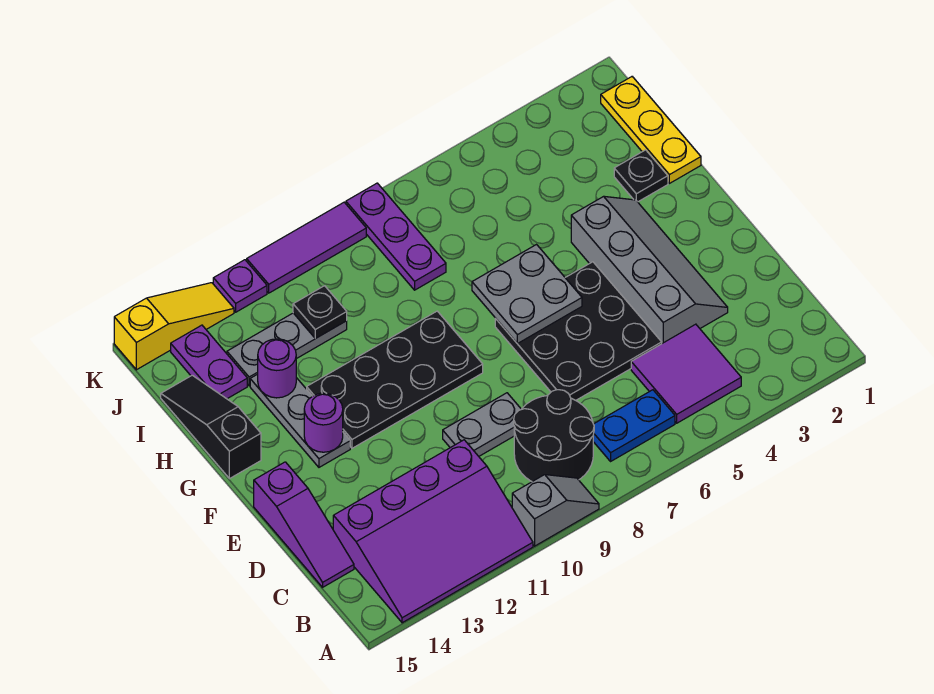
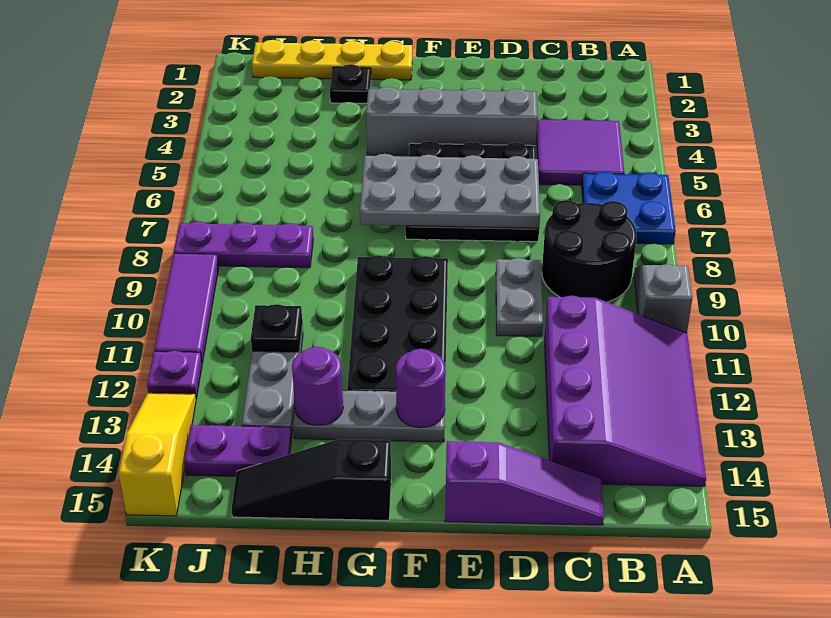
blue plate B6:B7 level 1 -> blue plate A6:B7 level 1
grey plate F6:G7 level 2 -> grey plate D6:G7 level 2
yellow plate H1:J1 level 1 -> yellow plate G1:J1 level 1

